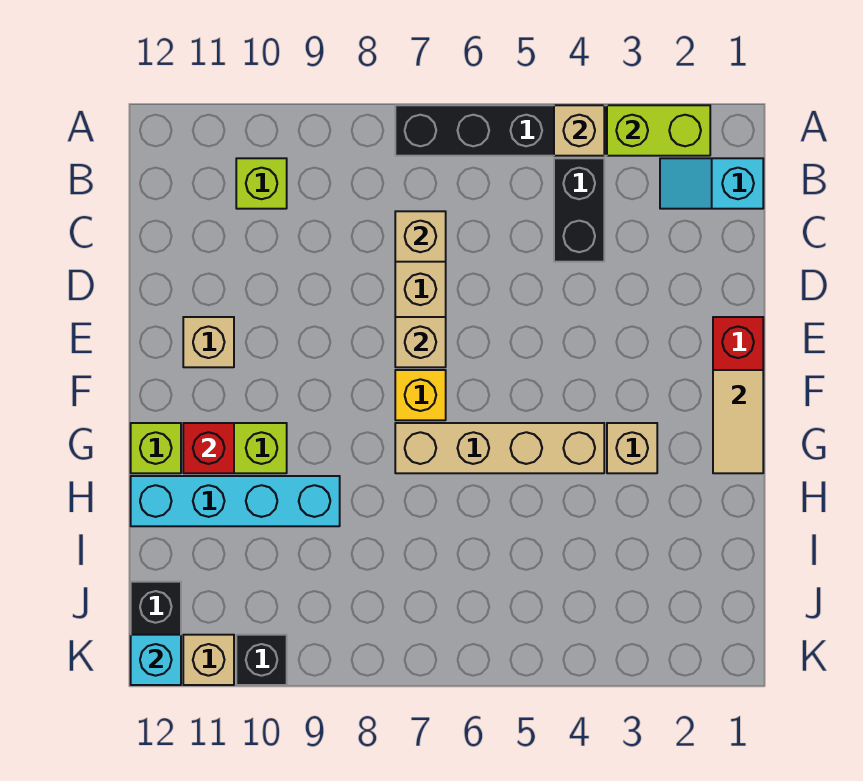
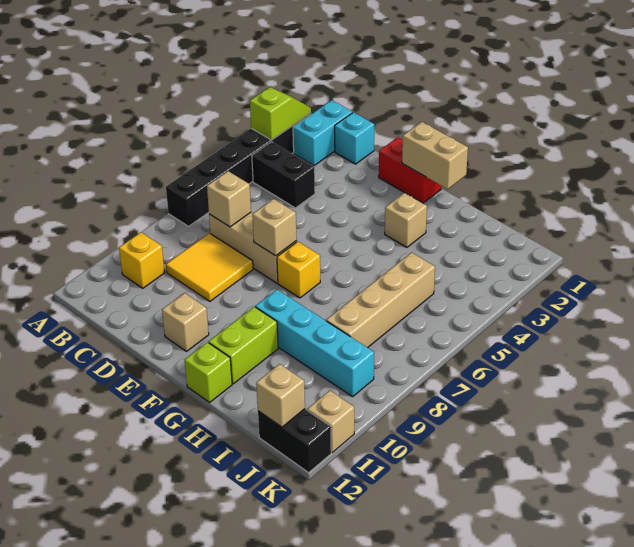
lime brick A2:A3 level 2 -> lime slope A2:A3 level 2 top 3
tan brick A4 level 2 -> tan brick J12 level 2
cyan slope B1:B2 level 1 top 1 -> cyan brick B1:B2 level 1
lime brick B10 level 1 -> yellow brick B10 level 1
none -> yellow tile C8:D9 level 1
tan tile F1:G1 level 2 -> tan brick F1:G1 level 2
tan brick G4:G7 level 1 -> tan brick I5:I8 level 1
red brick G11 level 2 -> none
cyan brick H9:H12 level 1 -> cyan brick G9:J9 level 1
black brick K10 level 1 -> none
cyan brick K12 level 2 -> cyan brick C1 level 1

